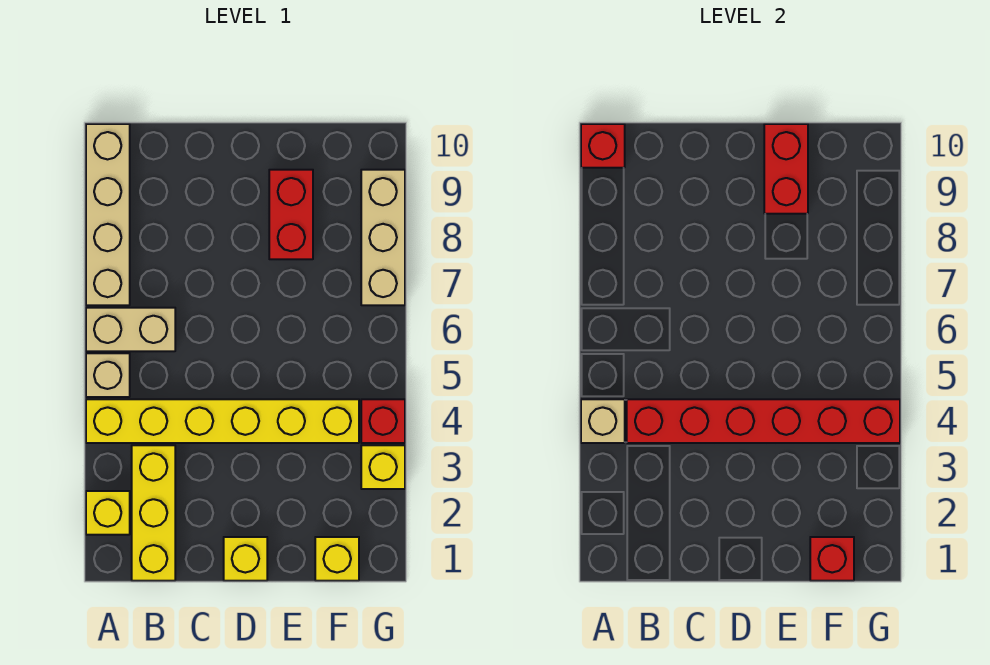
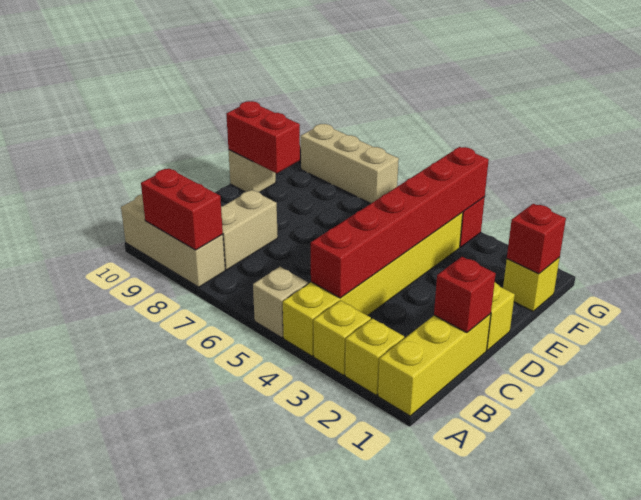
tan brick A4 level 2 -> tan brick E10 level 1
tan brick A6:B6 level 1 -> tan brick B8:C8 level 1
tan brick A7:A10 level 1 -> tan brick A8:A10 level 1
red brick A10 level 2 -> red brick C1 level 2
yellow brick B1:B3 level 1 -> yellow brick A1:C1 level 1
red brick E8:E9 level 1 -> red brick A8:A9 level 2
yellow brick G3 level 1 -> yellow brick A3 level 1

